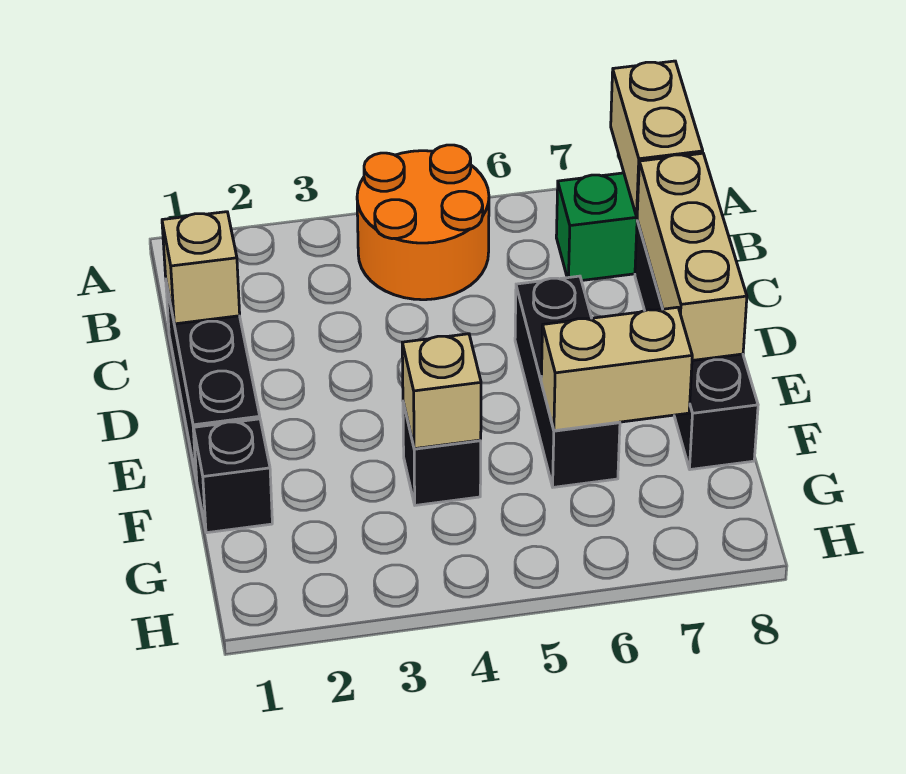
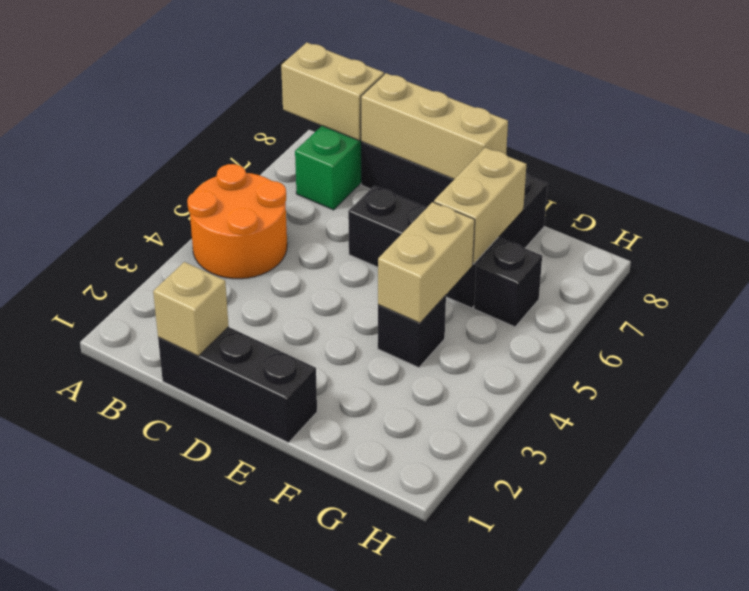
black brick F1 level 1 -> black brick G6 level 1
tan brick F4 level 2 -> tan brick F4:F5 level 2

